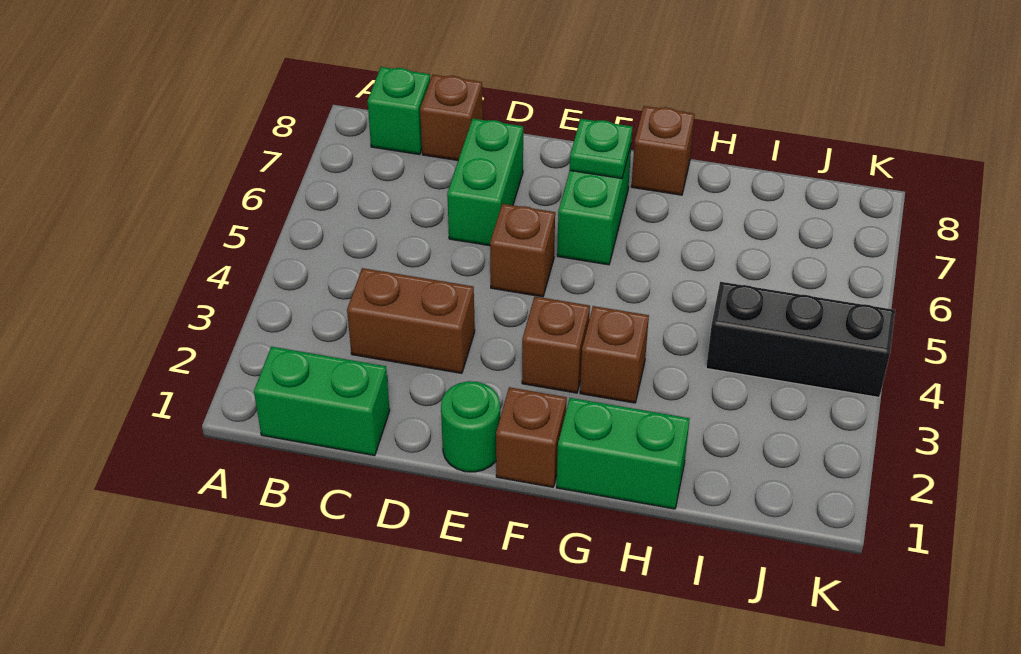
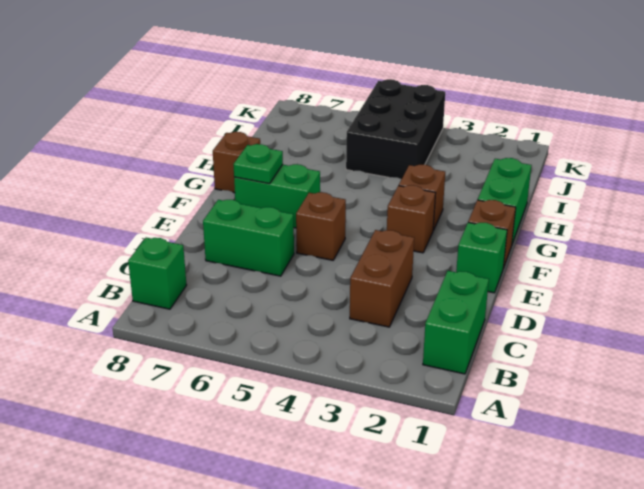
brown brick C8 level 1 -> none
green round brick E1 level 1 -> green brick E1 level 1
black brick I4:K4 level 1 -> black brick I4:K5 level 1

